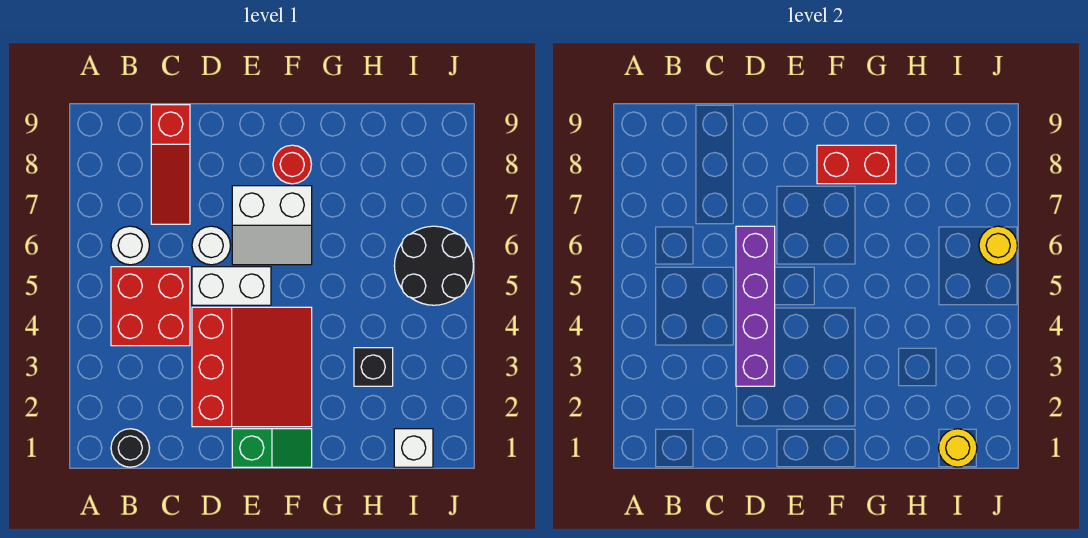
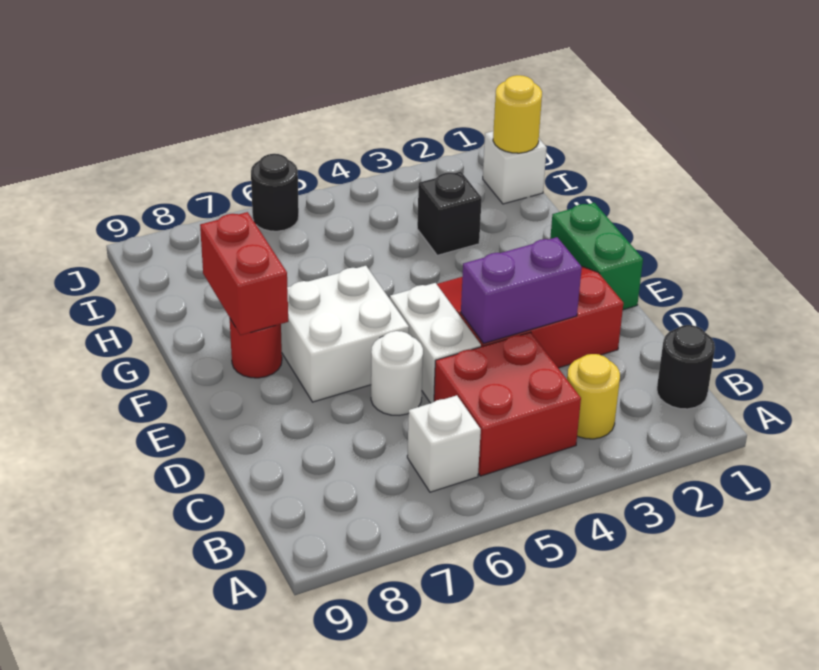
white round brick B6 level 1 -> white brick B6 level 1
red slope C7:C9 level 1 top 9 -> none
purple brick D3:D6 level 2 -> purple brick D3:D4 level 2
green slope E1:F1 level 1 top E -> green brick E1:F1 level 1
white slope E6:F7 level 1 top 7 -> white brick E6:F7 level 1
black round brick I5:J6 level 1 -> black round brick J6 level 1
yellow round brick J6 level 2 -> yellow round brick B3 level 1

